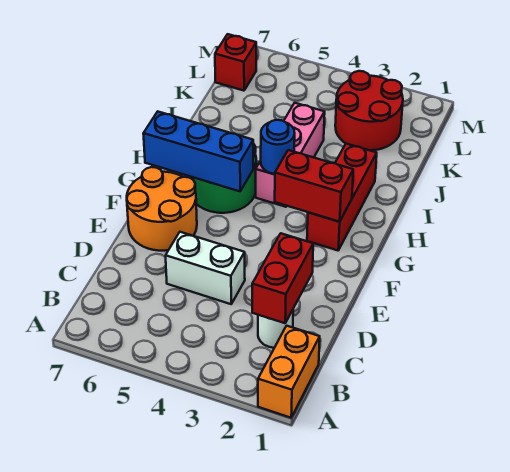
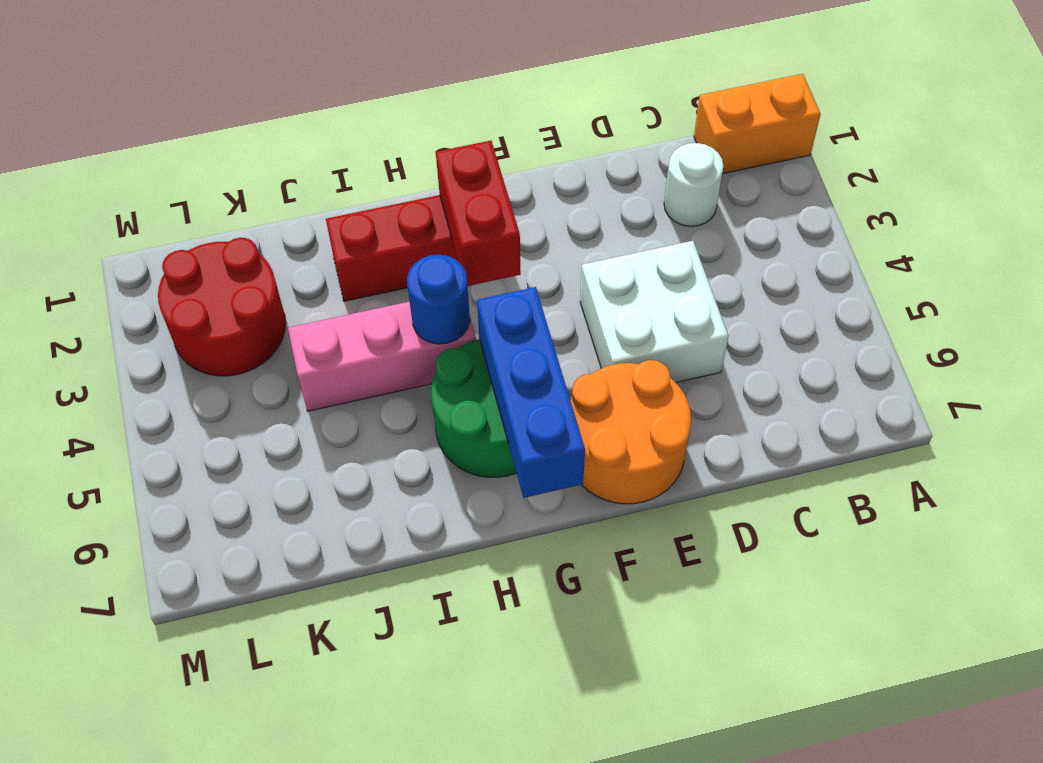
red brick C2:D2 level 2 -> none
white brick D4:D5 level 1 -> white brick D4:E5 level 1
red brick L7 level 1 -> none

